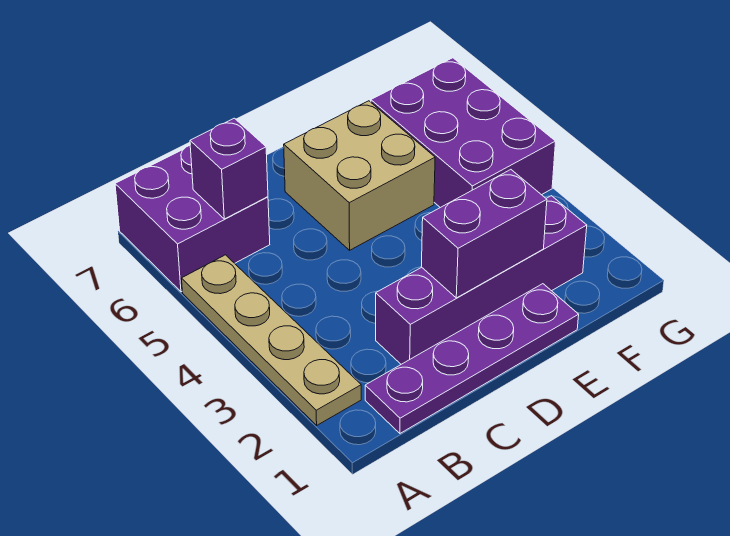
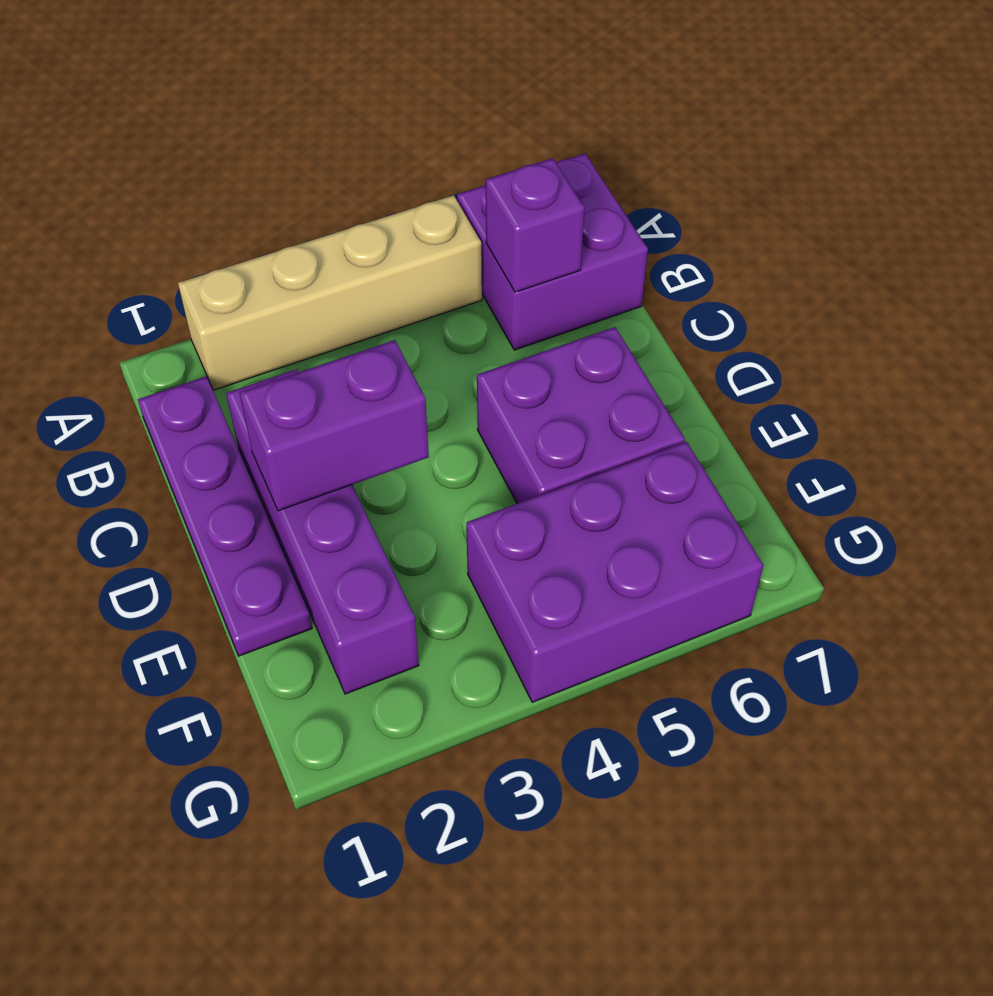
tan plate A2:A5 level 1 -> tan brick A2:A5 level 1
purple brick D2:E2 level 2 -> purple brick D2:D3 level 2
tan brick D5:E6 level 1 -> purple brick D5:E6 level 1

